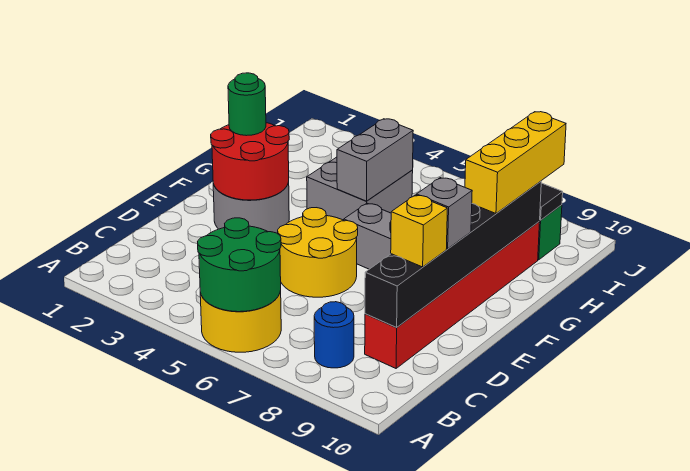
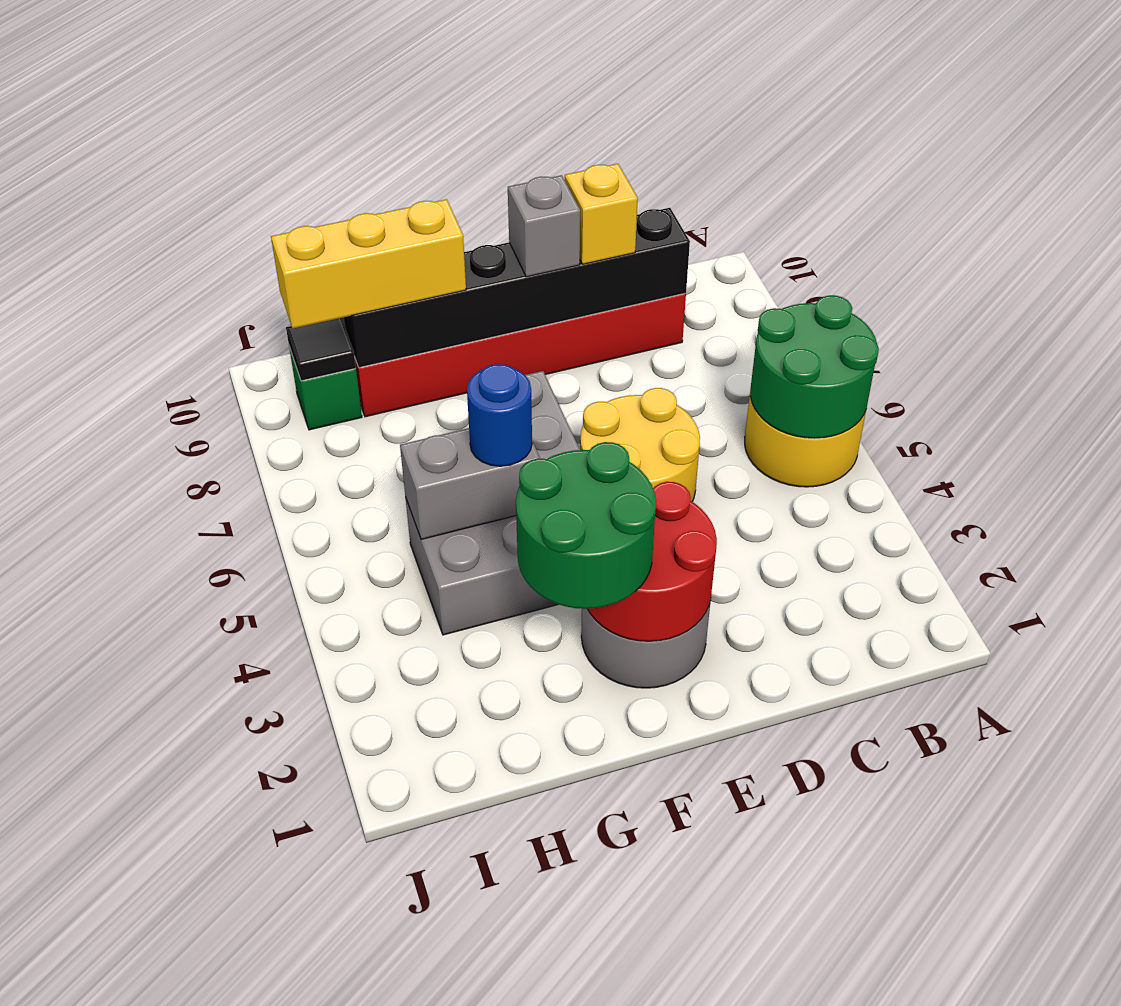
blue round brick B8 level 1 -> blue round brick G5 level 3
green round brick F2 level 3 -> green round brick F2:G3 level 3

